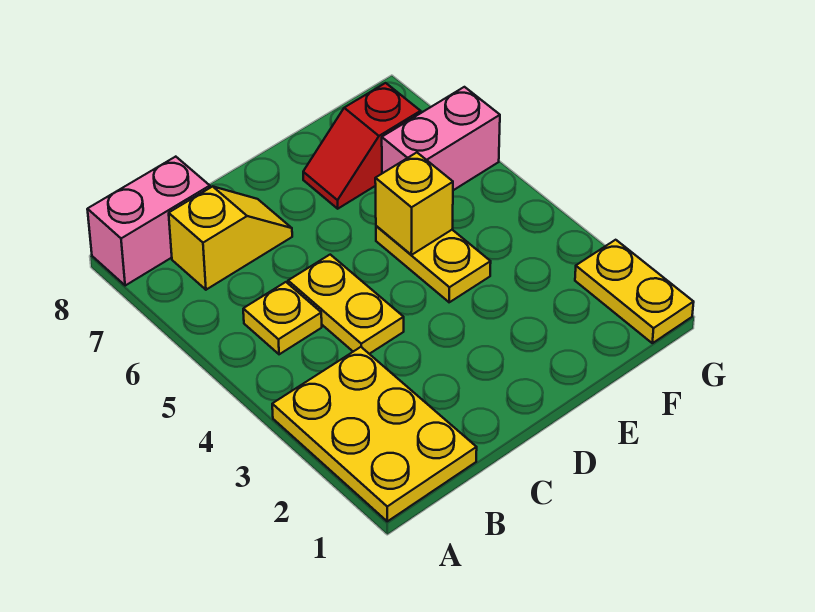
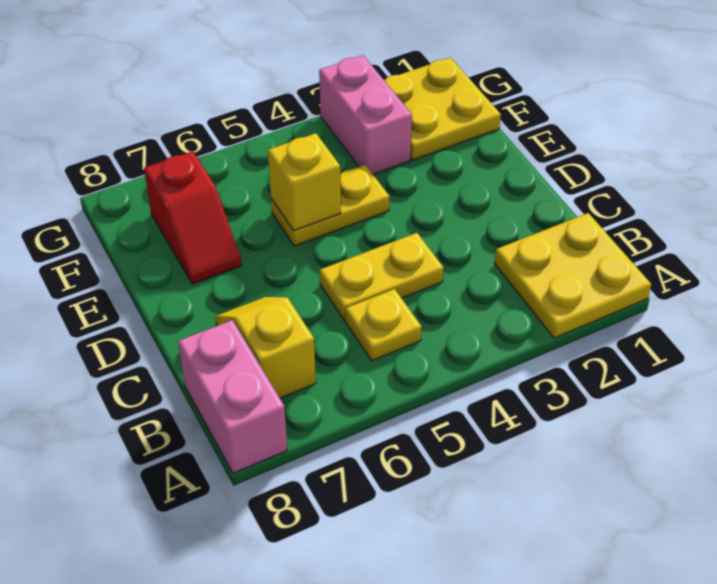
yellow plate A1:B3 level 1 -> yellow plate A1:B2 level 1
pink brick F6:G6 level 1 -> pink brick F3:G3 level 1
yellow plate G1:G2 level 1 -> yellow plate F1:G2 level 1

